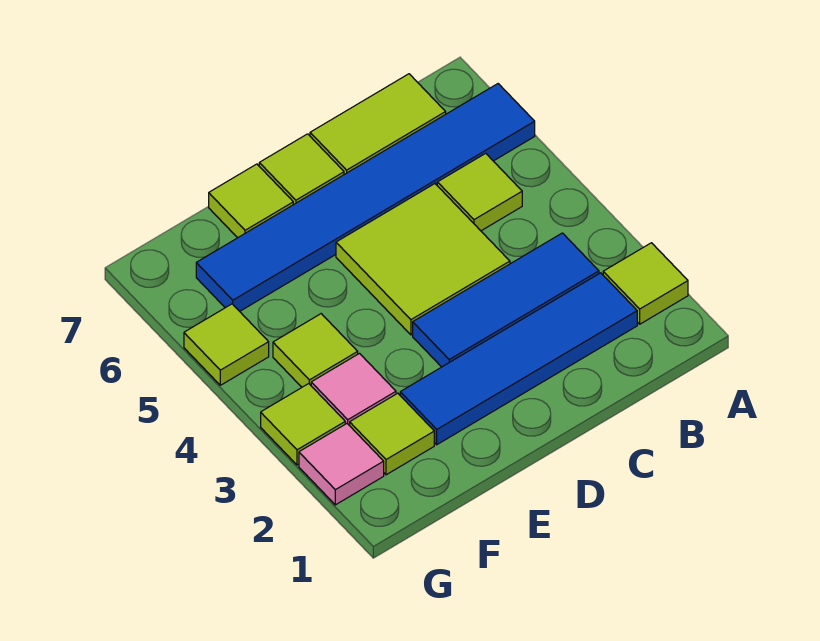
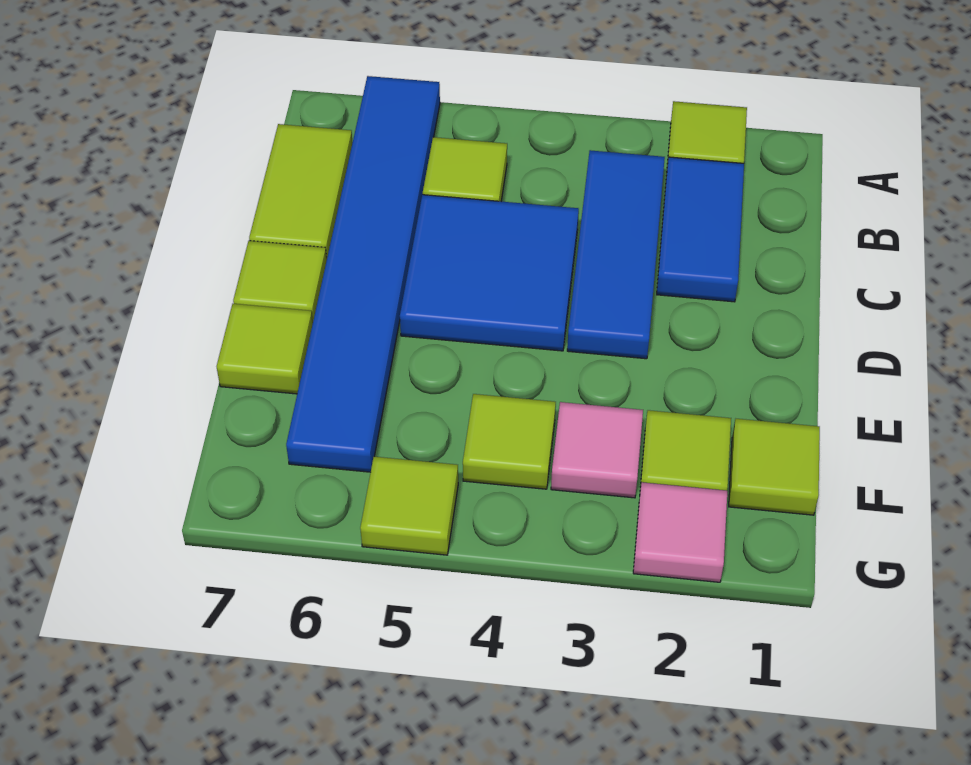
blue tile B2:E2 level 1 -> blue tile B2:C2 level 1
lime tile C4:D5 level 1 -> blue tile C4:D5 level 1
lime tile G3 level 1 -> lime tile F1 level 1

